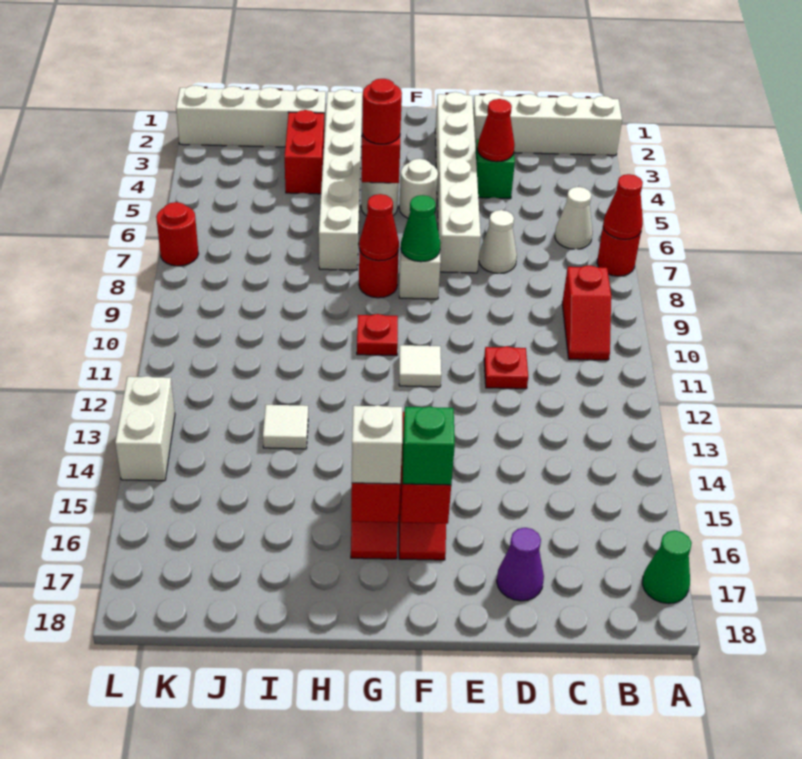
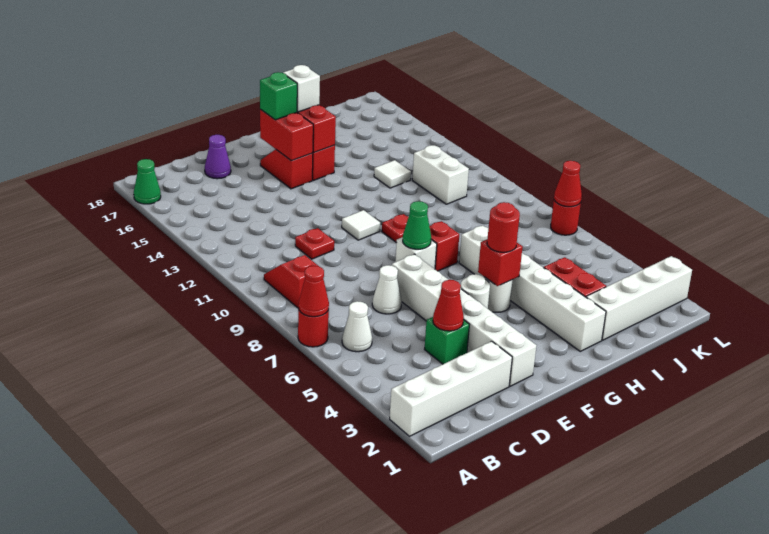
red round brick G8 level 1 -> red brick G8 level 1
red cone G8 level 2 -> red cone L7 level 2
white brick L13:L14 level 1 -> white brick J11:J12 level 1

